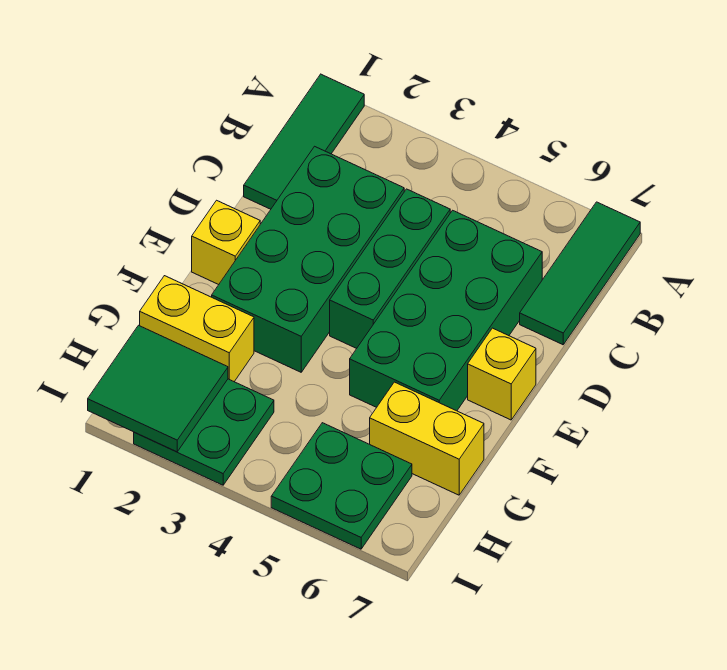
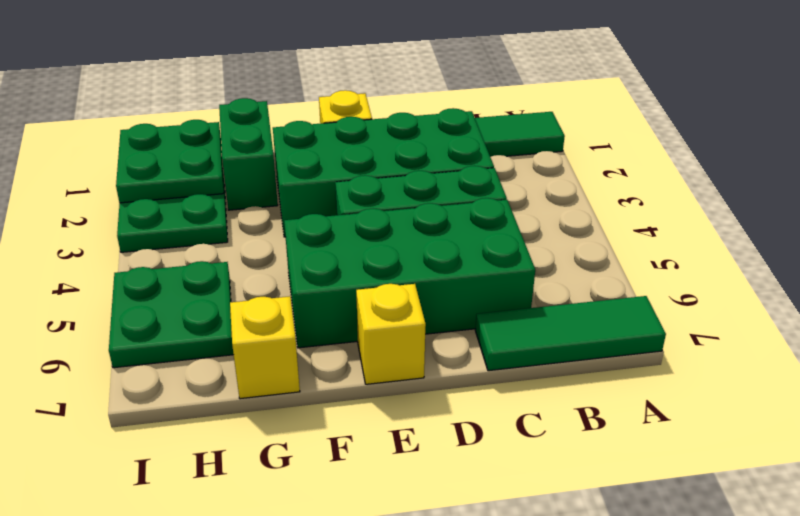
yellow brick G1:G2 level 1 -> green brick G1:G2 level 1
yellow brick G6:G7 level 1 -> yellow brick G7 level 1
green tile H1:I2 level 2 -> green plate H1:I2 level 2

